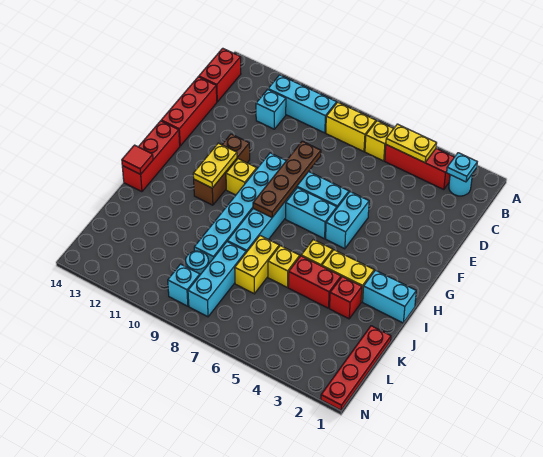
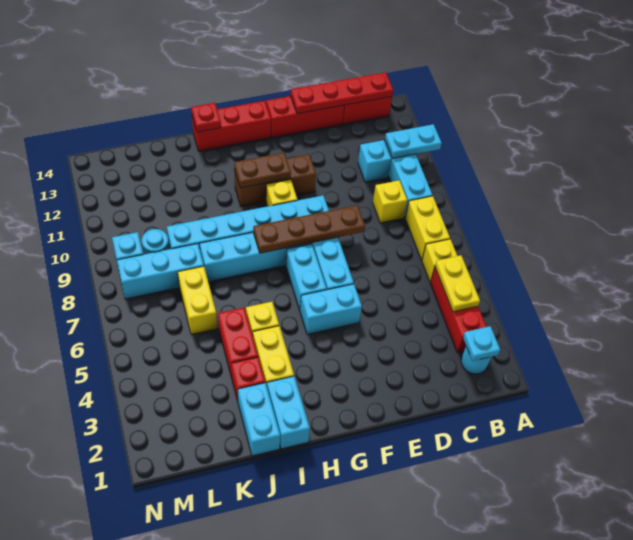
none -> cyan plate A11:B11 level 2
yellow plate G11:H11 level 2 -> brown plate G11:H11 level 2
red tile I14 level 2 -> red plate I14 level 2
none -> cyan brick J1:J2 level 1
yellow brick J6 level 1 -> yellow brick C9 level 1
yellow brick J7:K7 level 1 -> yellow brick K6:K7 level 1
red plate K1:N1 level 1 -> red plate B14:E14 level 2

